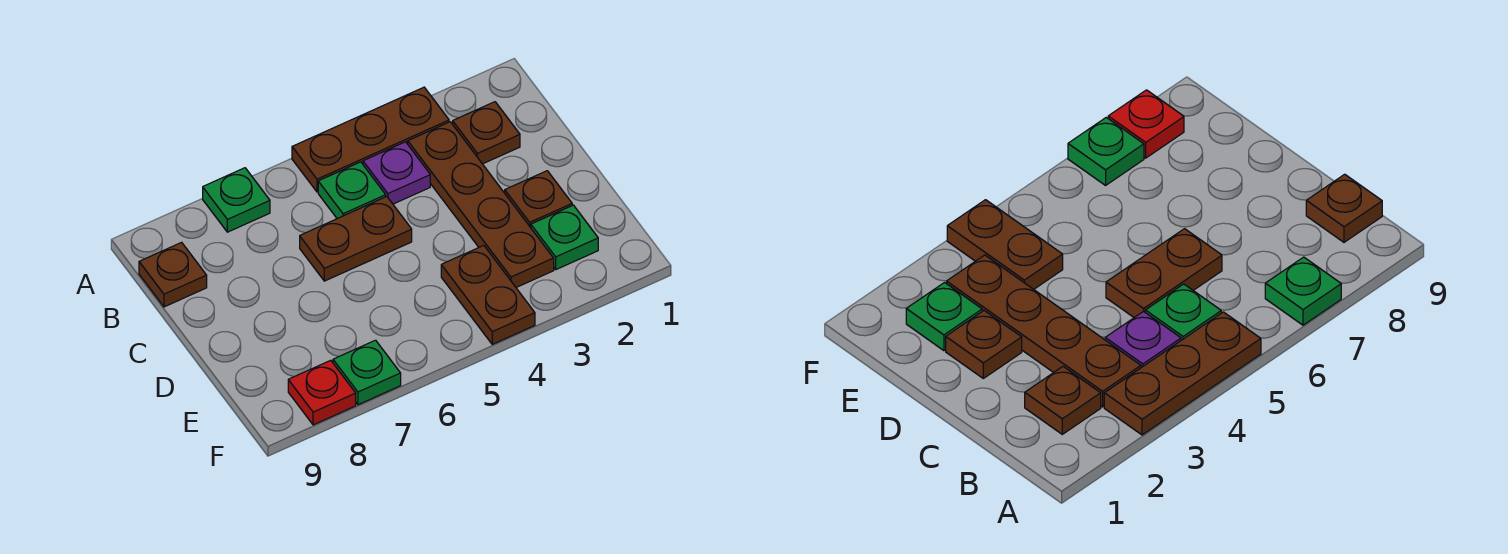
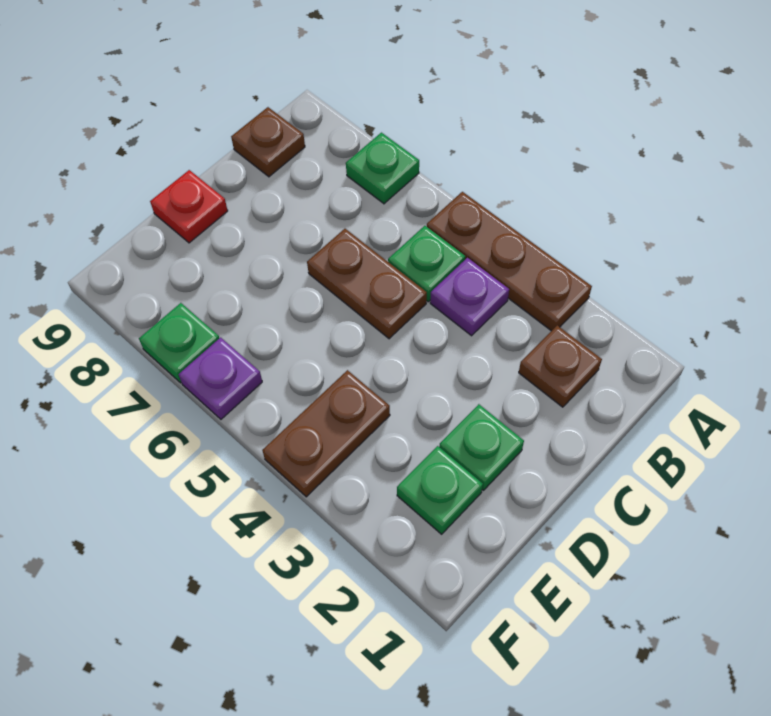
brown plate B3:E3 level 1 -> none
brown plate D2 level 1 -> green plate D2 level 1
none -> purple plate F6 level 1
red plate F8 level 1 -> red plate D9 level 1

